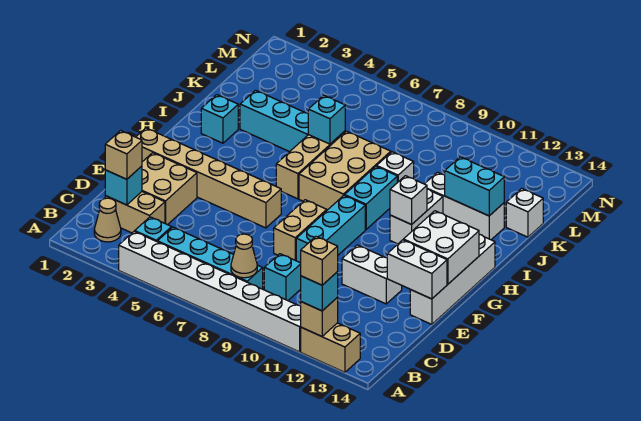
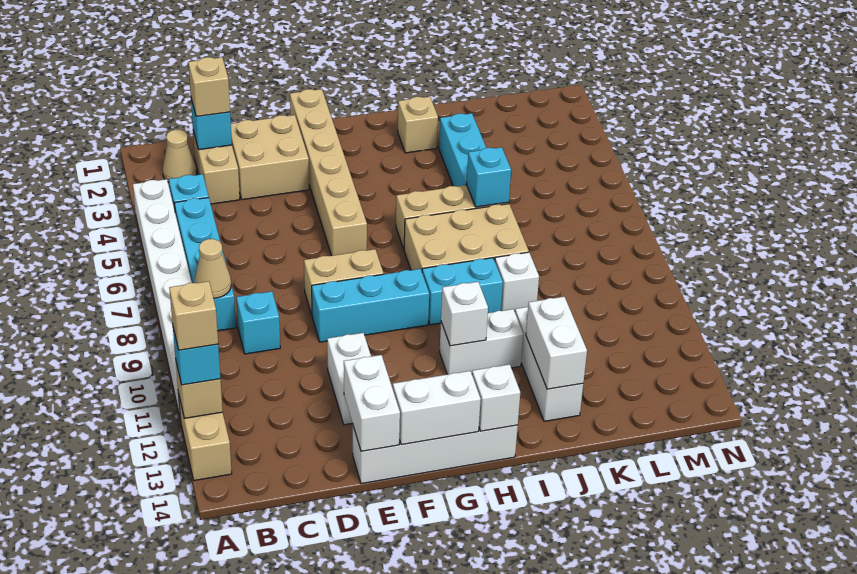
white brick F13:G14 level 2 -> white brick F14:G14 level 2
cyan brick I2 level 1 -> tan brick I2 level 1
cyan brick J12:J13 level 2 -> white brick J12:J13 level 2
white brick K14 level 1 -> white brick H14 level 2

